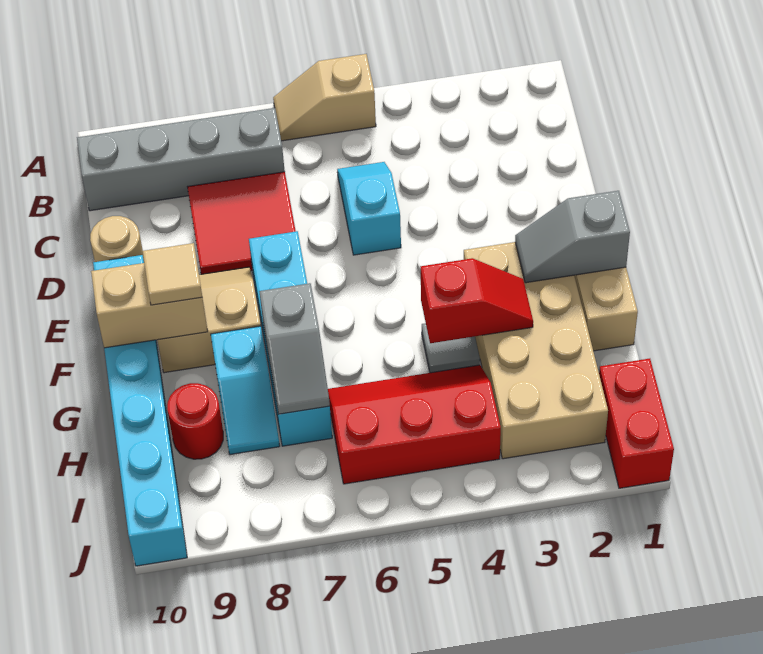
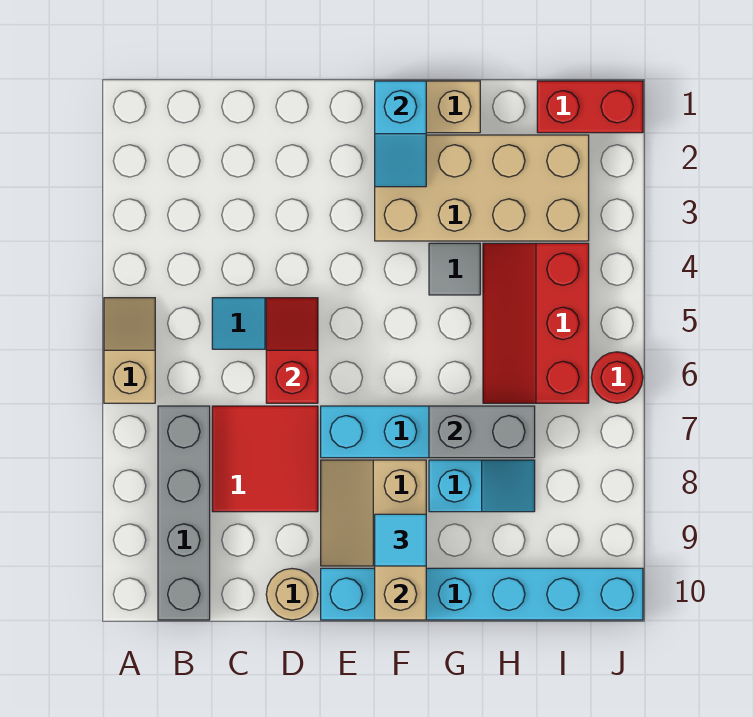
tan slope A5:A6 level 1 top 5 -> tan slope A5:A6 level 1 top 6
grey slope F1:F2 level 2 top 1 -> cyan slope F1:F2 level 2 top 1
tan tile F9 level 3 -> cyan tile F9 level 3
red slope G3:G4 level 2 top 4 -> red slope D5:D6 level 2 top 6
grey slope G7:H7 level 2 top G -> grey brick G7:H7 level 2
red round brick H9 level 1 -> red round brick J6 level 1

